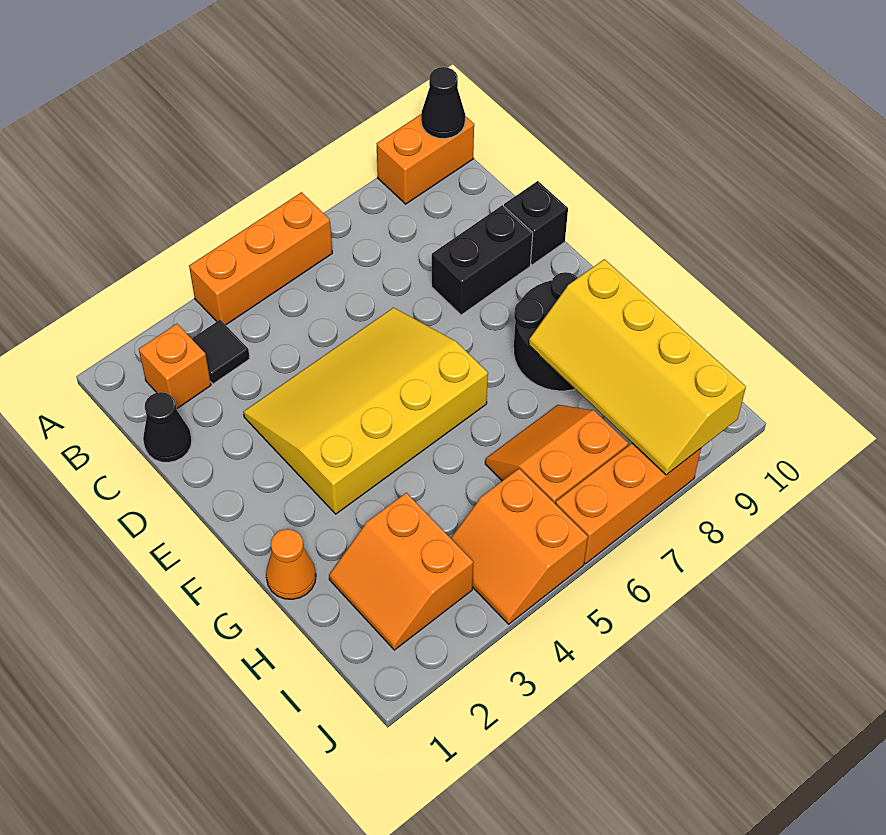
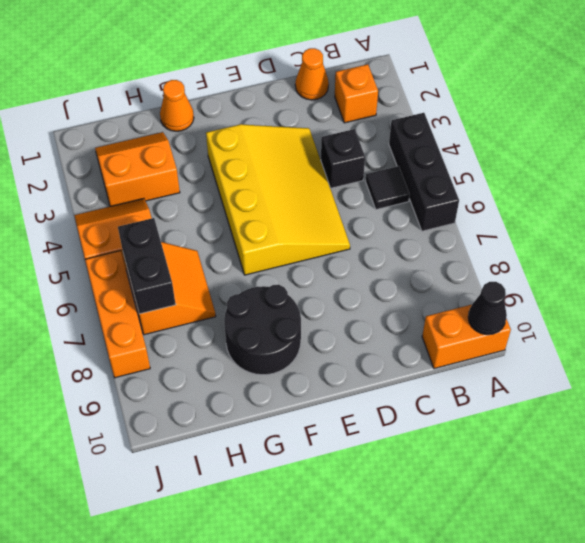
orange brick A4:A6 level 1 -> black brick A4:A6 level 1
orange brick A9:A10 level 1 -> orange brick A10:B10 level 1
black tile B3 level 1 -> black tile B5 level 1
black cone C1 level 1 -> orange cone C1 level 1
black brick D8:D9 level 1 -> black brick I6:I7 level 2
black brick D10 level 1 -> black brick C4 level 1
yellow slope G8:J9 level 2 top 9 -> none

